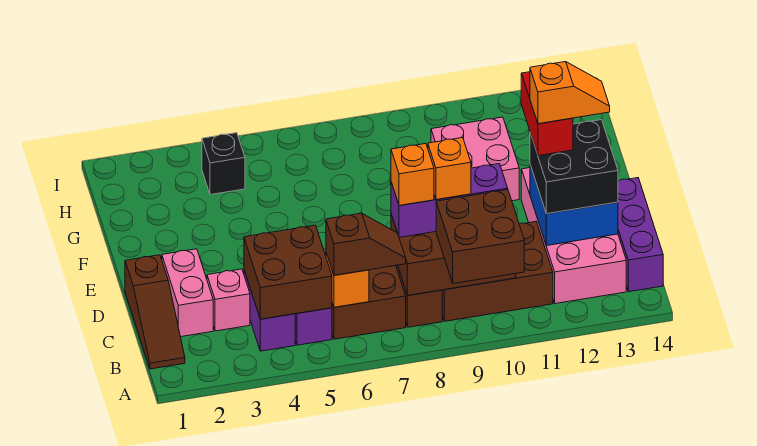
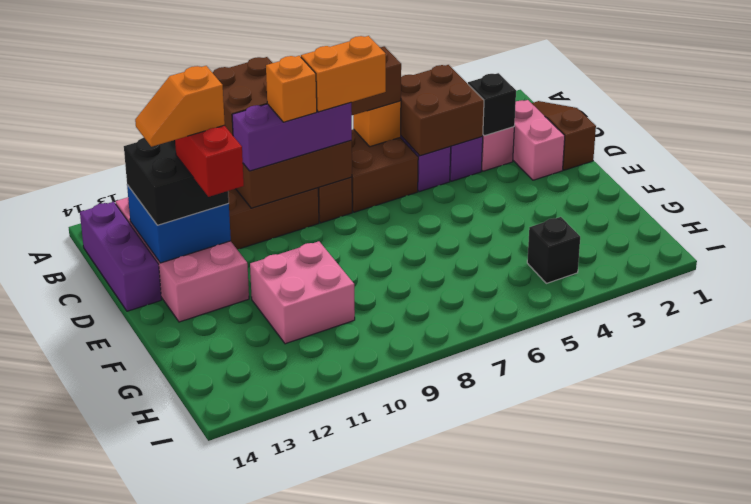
none -> black brick C3 level 2
orange brick C8 level 4 -> orange brick C7:C8 level 4

